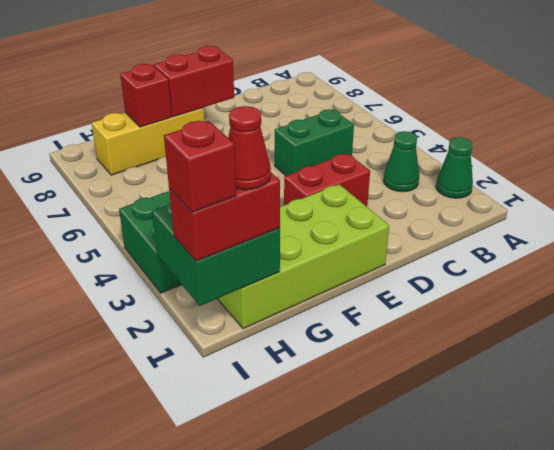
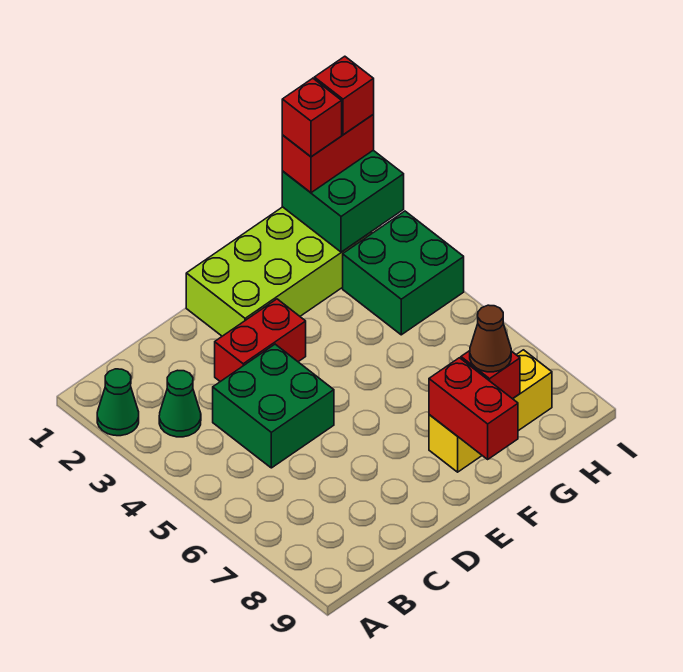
green brick C5:D5 level 1 -> green brick C4:D5 level 1
red brick E8:F8 level 2 -> red brick F8:F9 level 2
none -> brown cone G8 level 3
red cone H1 level 4 -> red brick H1 level 4

